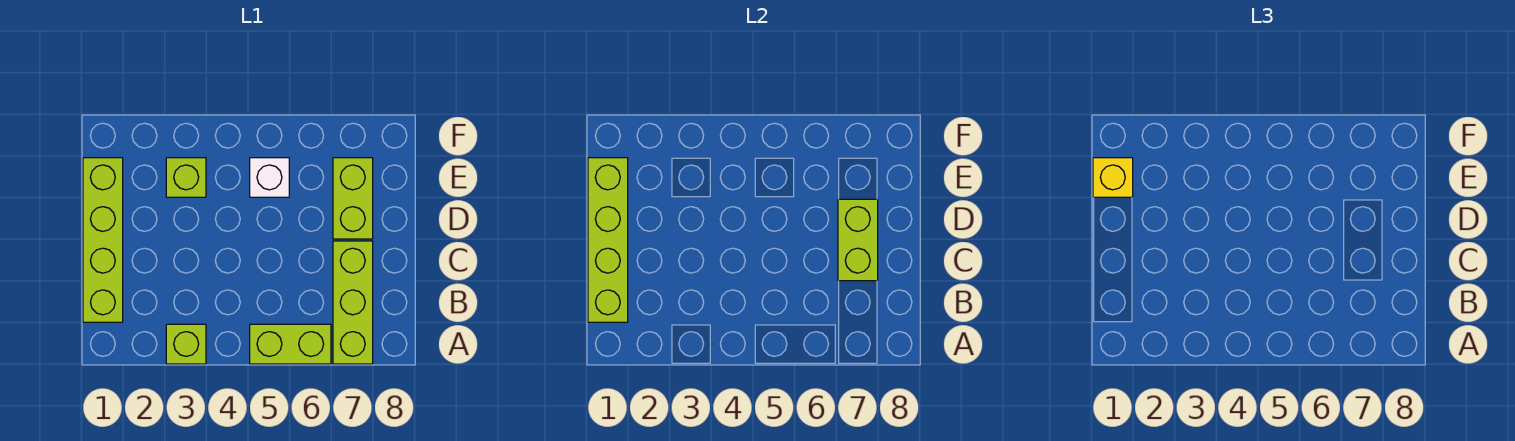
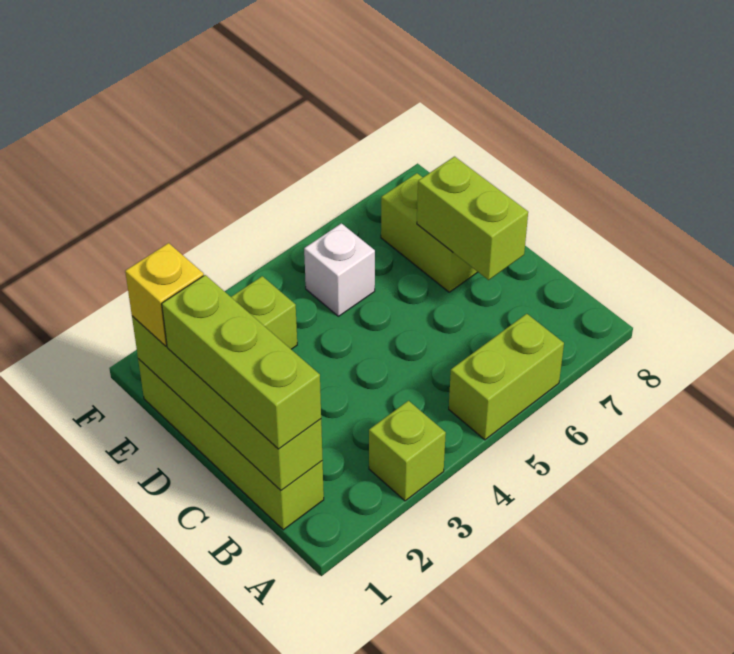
lime brick A7:C7 level 1 -> lime brick B1:D1 level 3

